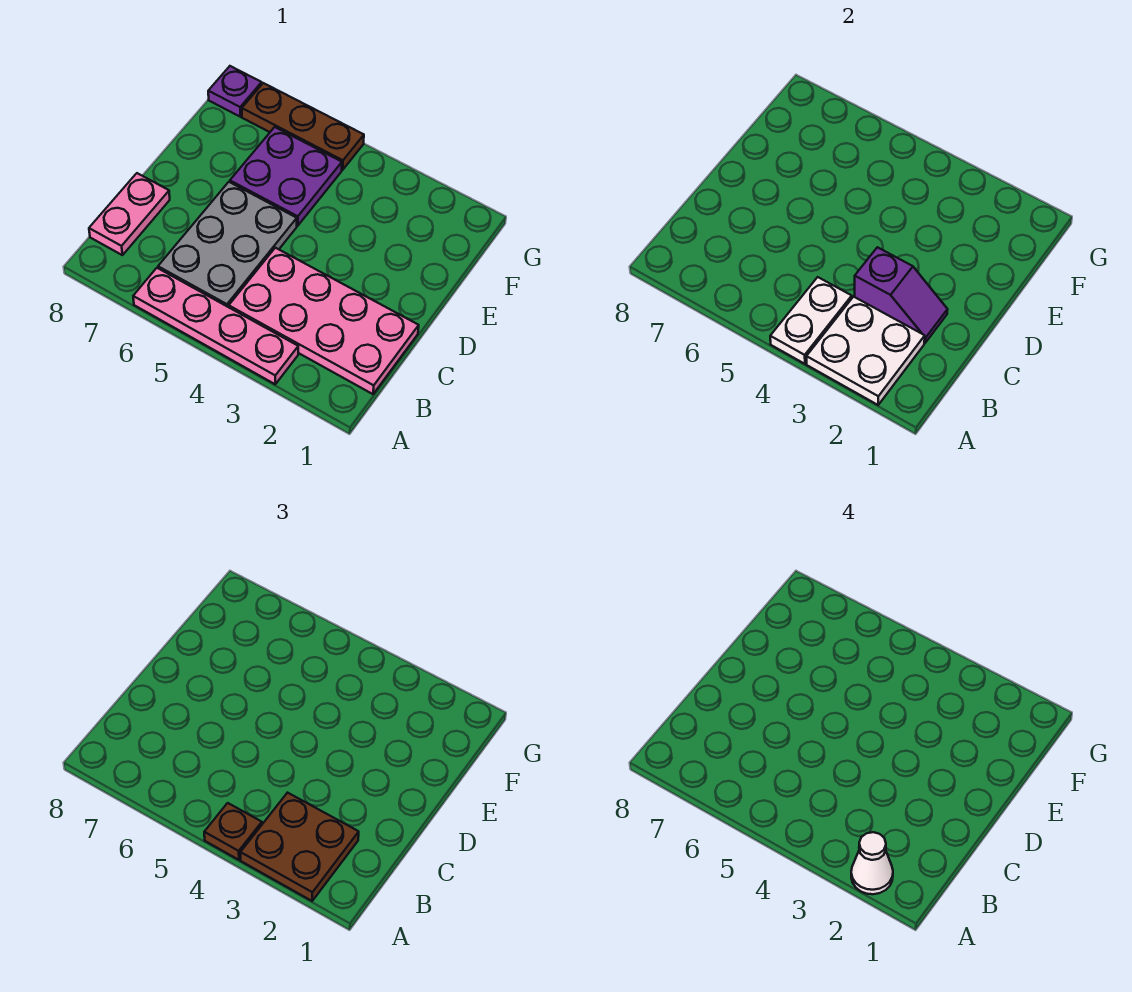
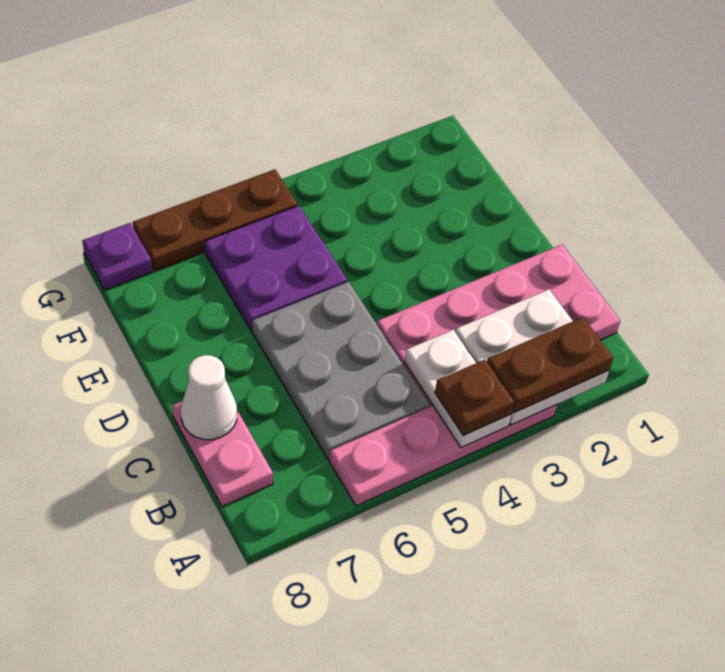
brown plate A2:B3 level 3 -> brown plate A2:A3 level 3
white cone A2 level 4 -> white cone C8 level 2
purple slope C2:C3 level 2 top 3 -> none

